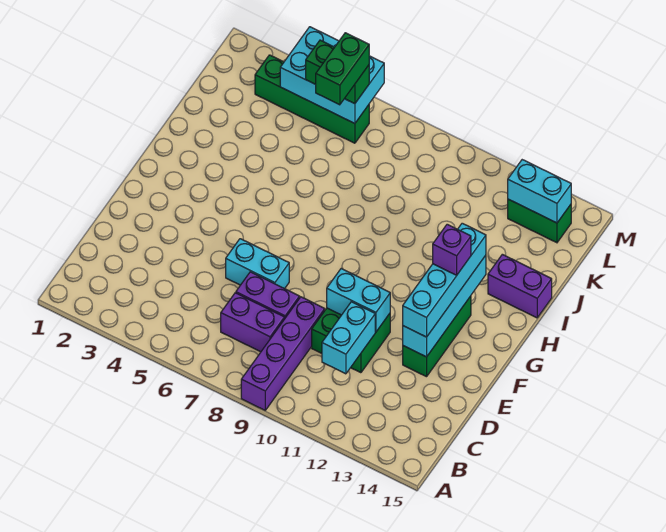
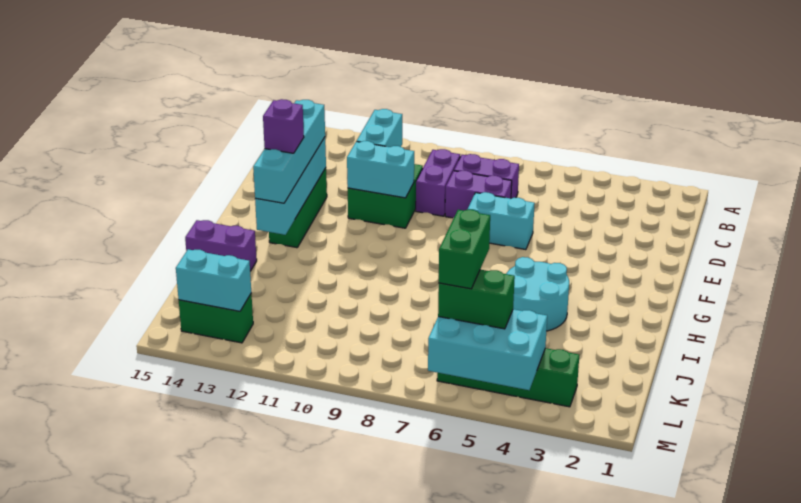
purple brick A9:D9 level 1 -> purple brick C9:D9 level 1
none -> cyan round brick H4:I5 level 1

